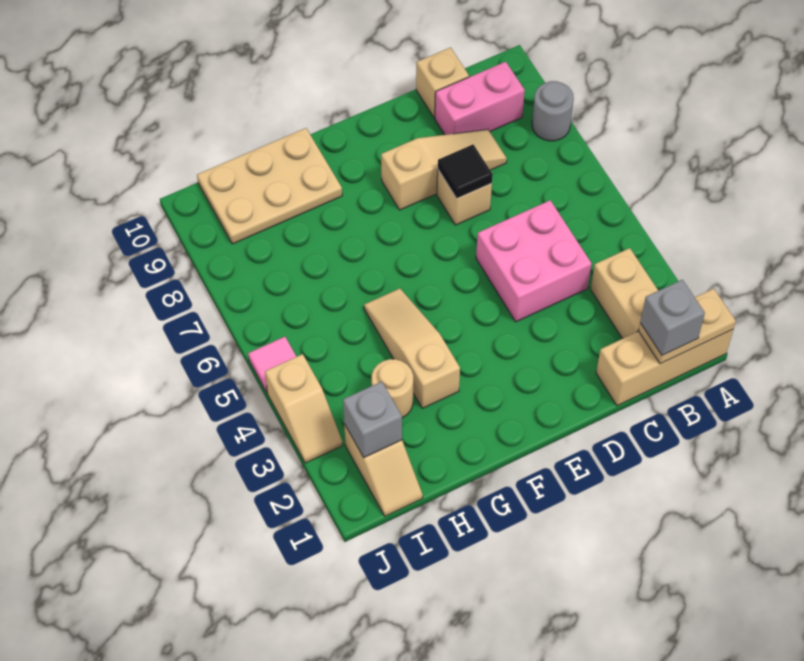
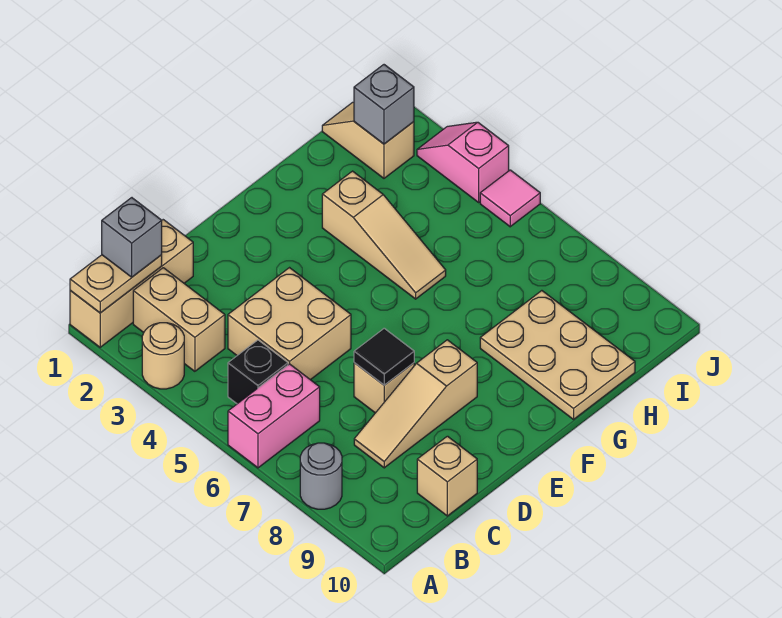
none -> black brick B5 level 1
pink brick B9:C9 level 1 -> pink brick A6:B6 level 1
pink brick C4:D5 level 1 -> tan brick C4:D5 level 1
tan plate G9:I10 level 1 -> tan plate G8:H10 level 1
tan round brick H3 level 1 -> tan round brick A3 level 1
tan slope J3:J4 level 1 top 4 -> pink slope J3:J4 level 1 top 4

